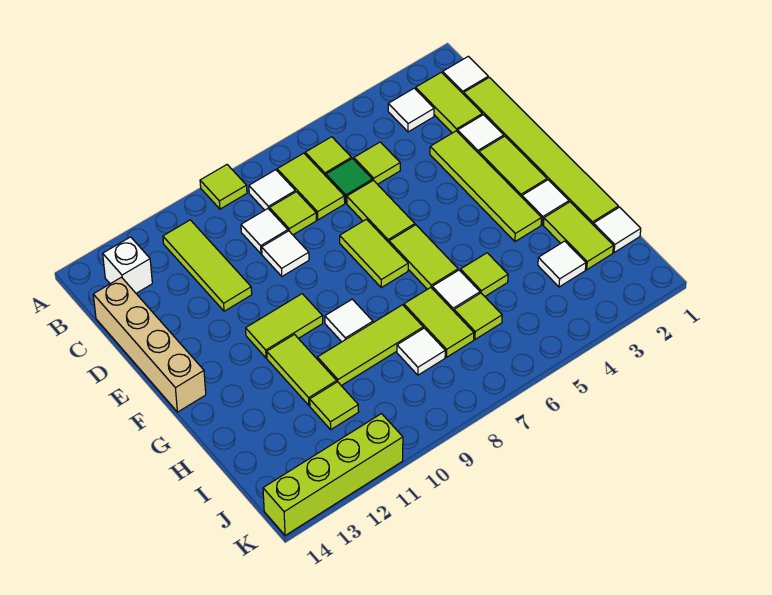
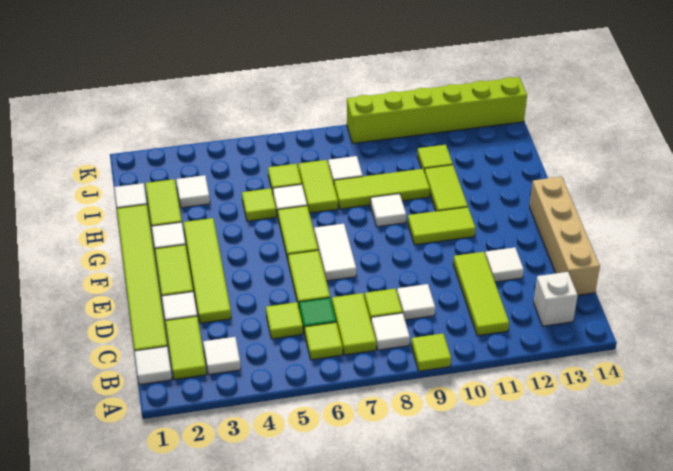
white tile D9 level 1 -> white tile D12 level 1
lime tile E7:F7 level 1 -> white tile E7:F7 level 1
lime brick K11:K14 level 1 -> lime brick K9:K14 level 1

